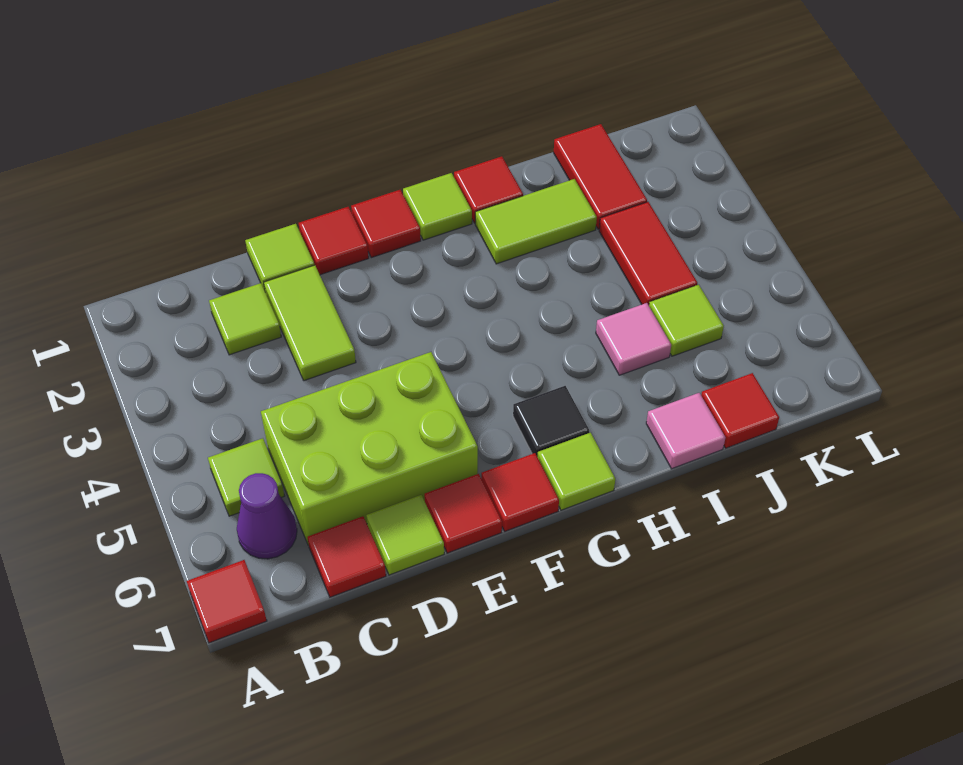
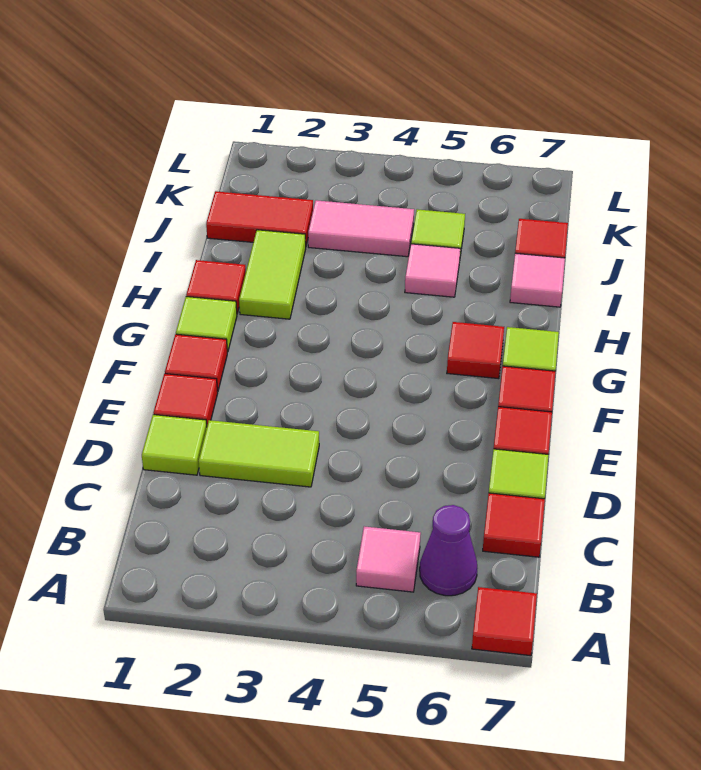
lime tile B5 level 1 -> pink tile B5 level 1
lime tile C2 level 1 -> none
lime brick C5:E6 level 1 -> none
black tile G6 level 1 -> red tile G6 level 1
red tile J3:J4 level 1 -> pink tile J3:J4 level 1

